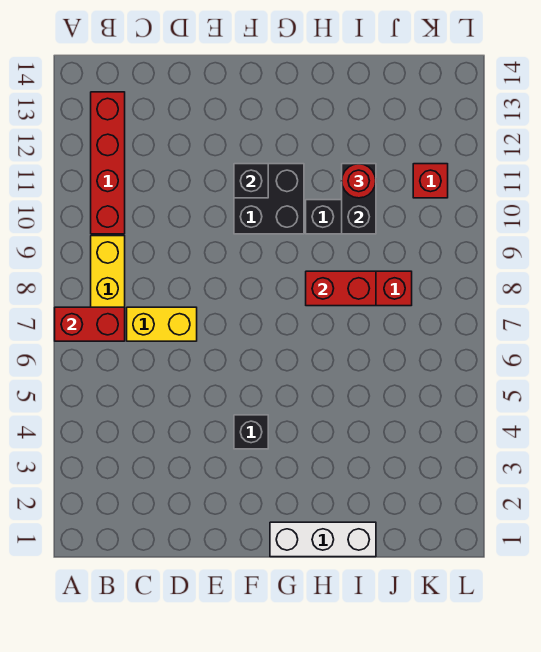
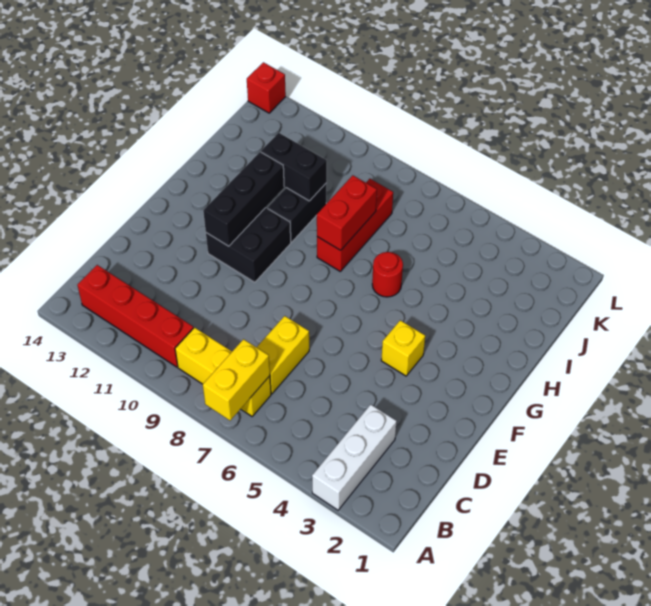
red brick A7:B7 level 2 -> yellow brick A7:B7 level 2
black brick F4 level 1 -> yellow brick F4 level 1
black brick F11 level 2 -> black brick F11:H11 level 2
white brick G1:I1 level 1 -> white brick A3:C3 level 1
red round brick I11 level 3 -> red round brick H6 level 1
red brick K11 level 1 -> red brick L14 level 1

